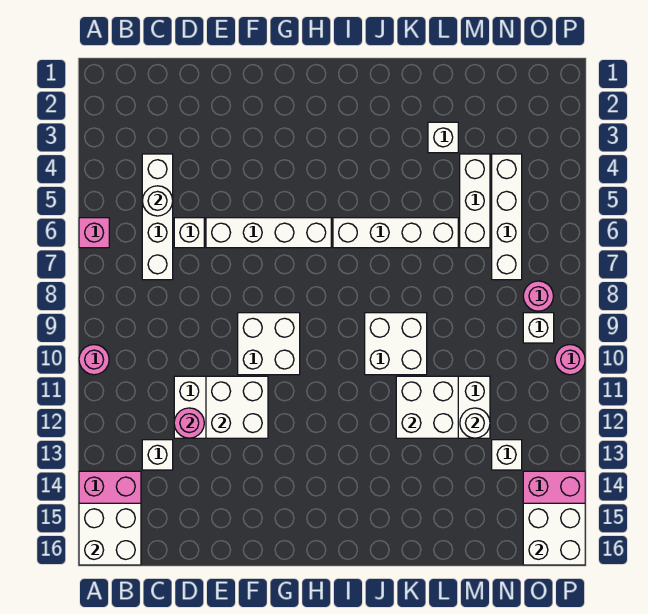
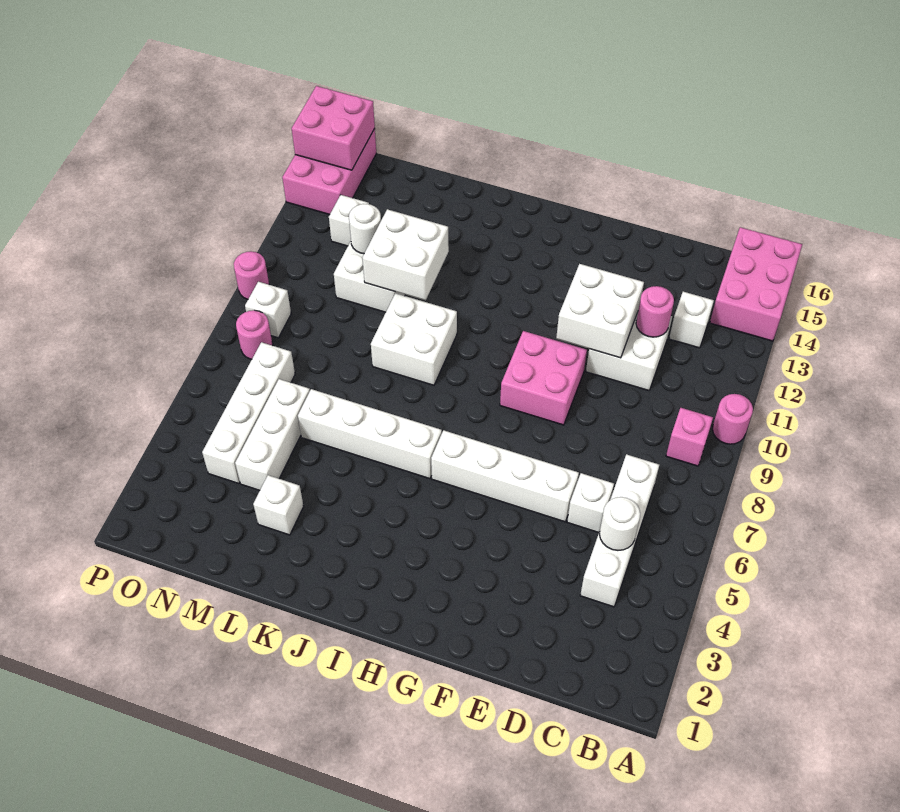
pink brick A6 level 1 -> pink brick B9 level 1
white brick A15:B16 level 2 -> none
white brick F9:G10 level 1 -> pink brick F9:G10 level 1
white brick O15:P16 level 2 -> pink brick O15:P16 level 2

